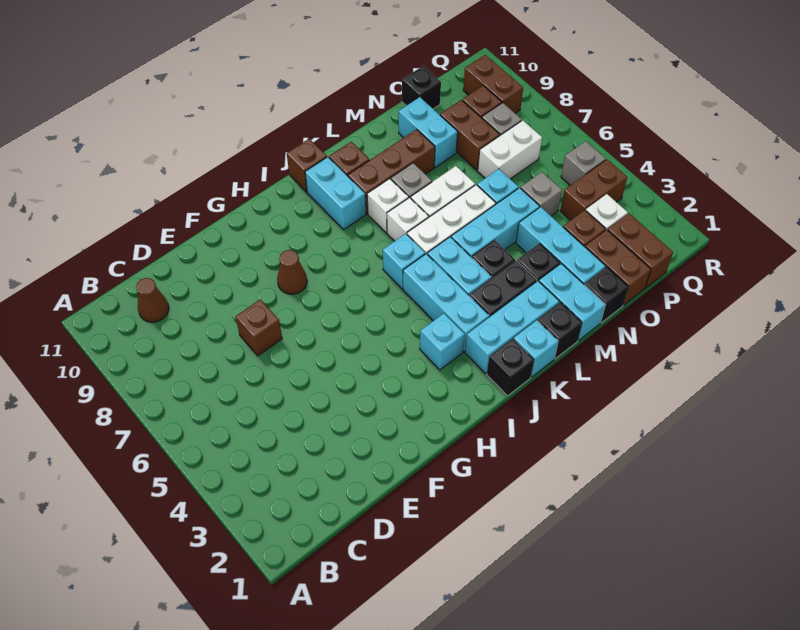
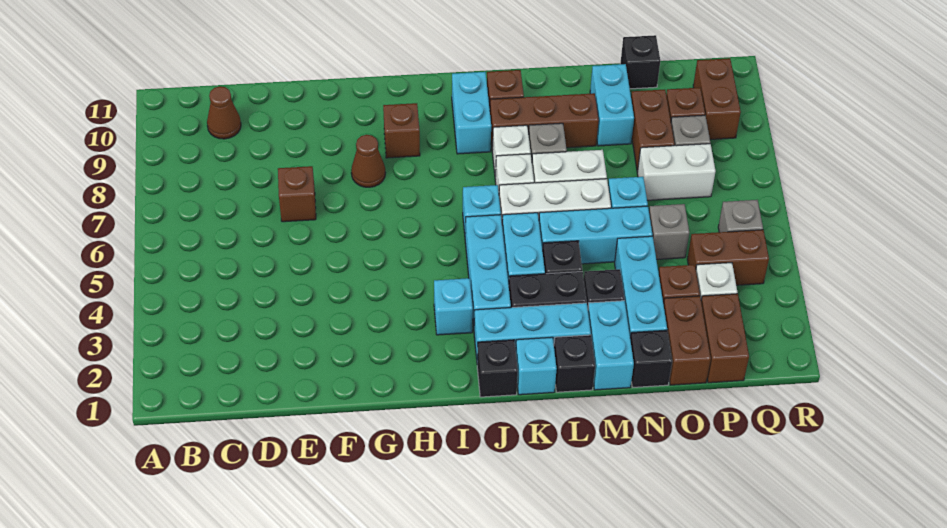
brown brick J11 level 1 -> brown brick H9 level 1

